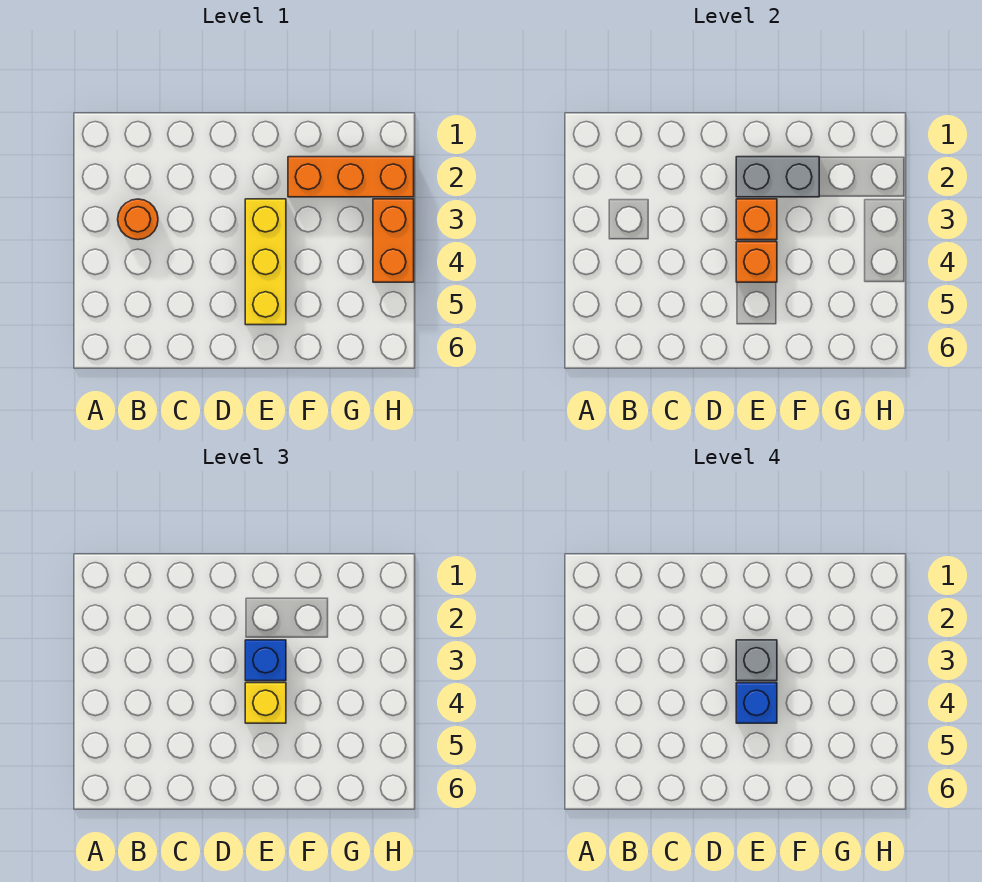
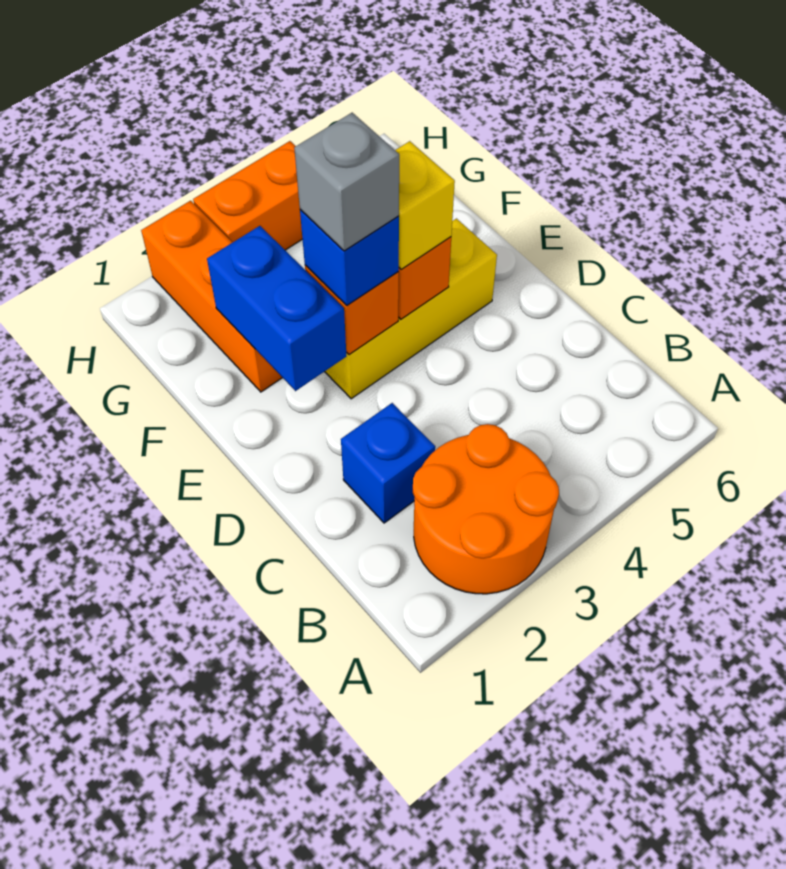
orange round brick B3 level 1 -> orange round brick A2:B3 level 1
grey brick E2:F2 level 2 -> blue brick E2:F2 level 2
blue brick E4 level 4 -> blue brick C2 level 1

